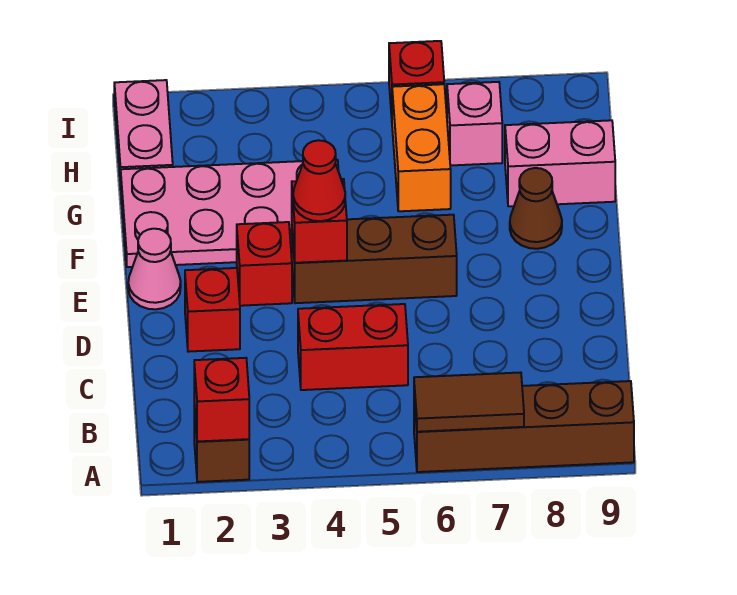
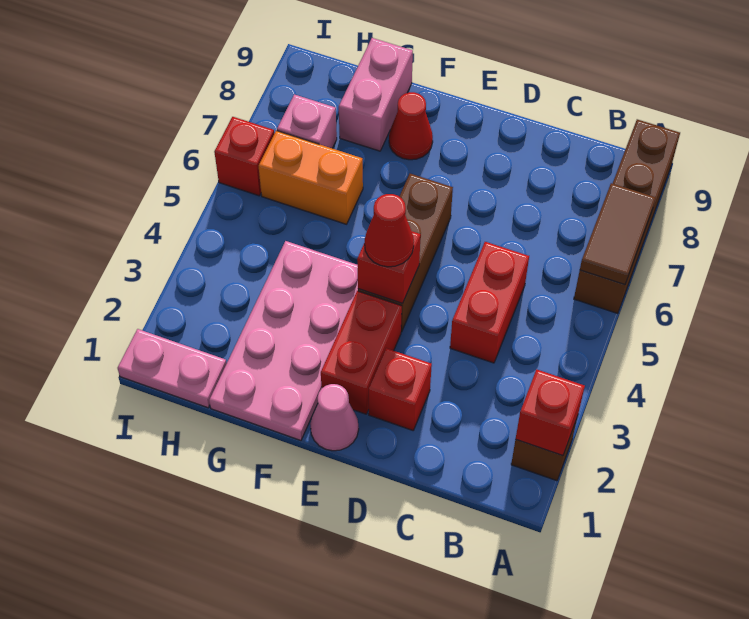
red brick E3 level 1 -> red brick E2:E3 level 1
brown cone F8 level 1 -> red cone F8 level 1

